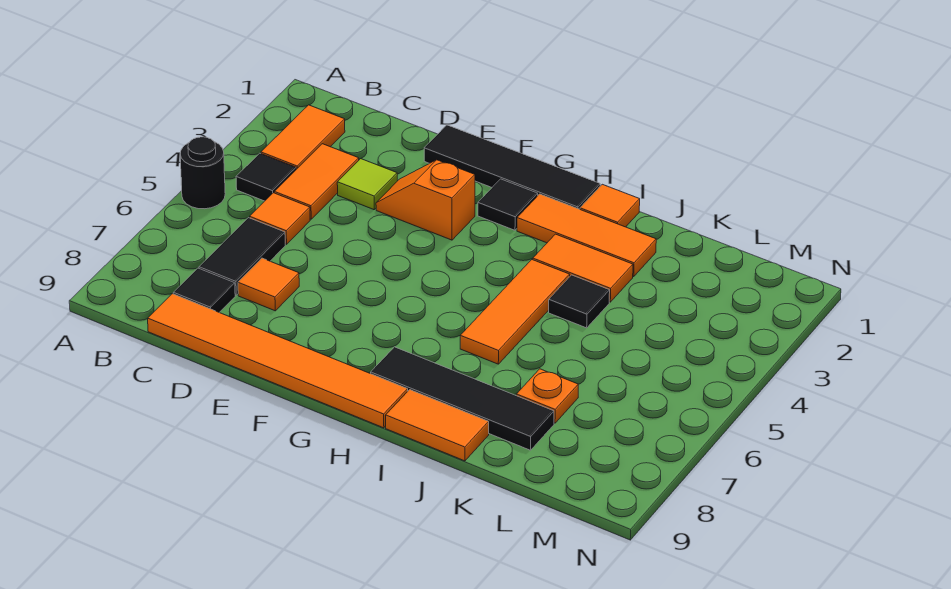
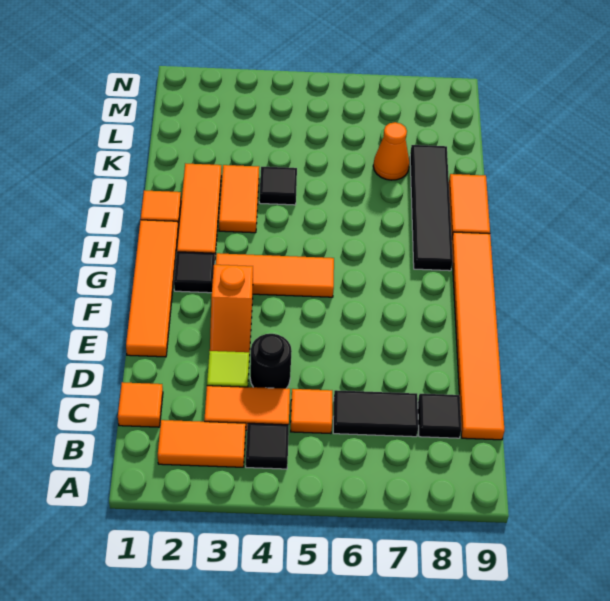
black round brick A5 level 1 -> black round brick D4 level 1
orange tile D7 level 1 -> orange tile C1 level 1
black tile E1:H1 level 1 -> orange tile E1:H1 level 1
orange tile I4:I6 level 1 -> orange tile G3:G5 level 1
orange plate K7 level 1 -> orange cone K7 level 1

